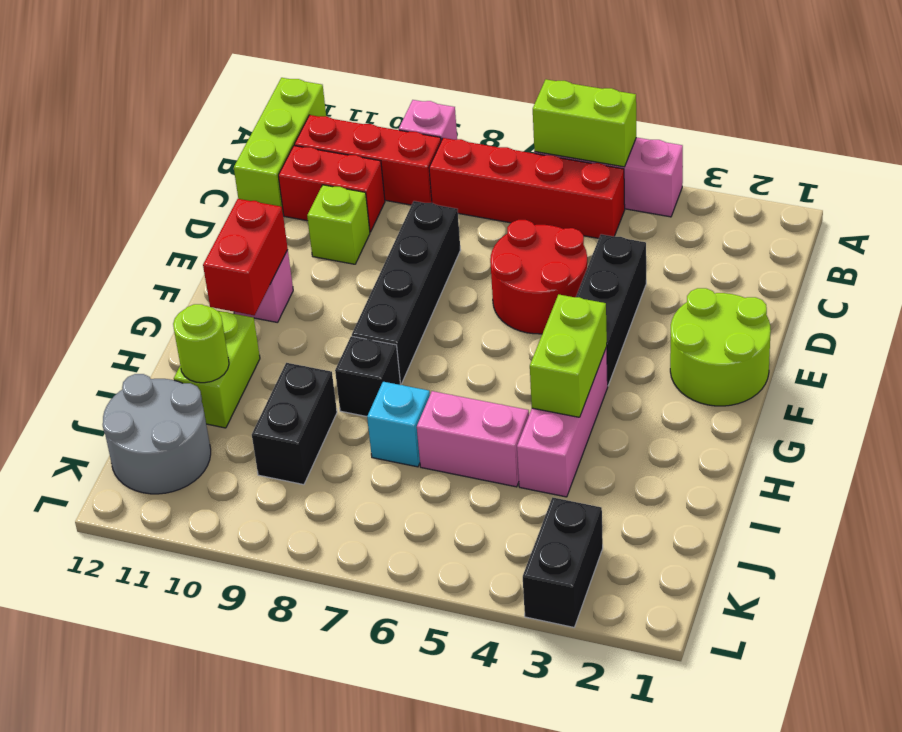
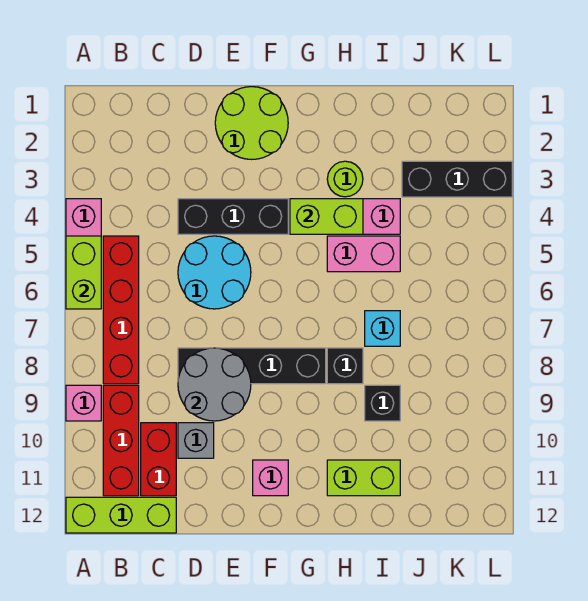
red round brick D5:E6 level 1 -> cyan round brick D5:E6 level 1
lime brick D10 level 1 -> grey brick D10 level 1
red brick F11:G11 level 2 -> none
pink brick I5:I6 level 1 -> pink brick H5:I5 level 1
black brick I9:J9 level 1 -> black brick I9 level 1
lime round brick I11 level 2 -> lime round brick H3 level 1
grey round brick J11:K12 level 1 -> grey round brick D8:E9 level 2
black brick K3:L3 level 1 -> black brick J3:L3 level 1

